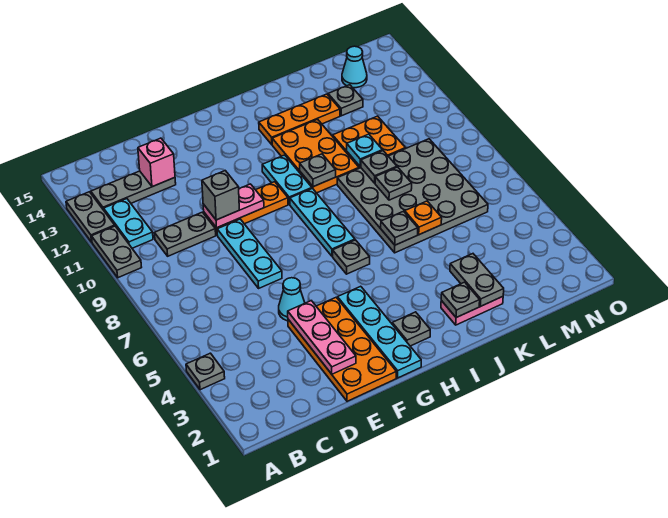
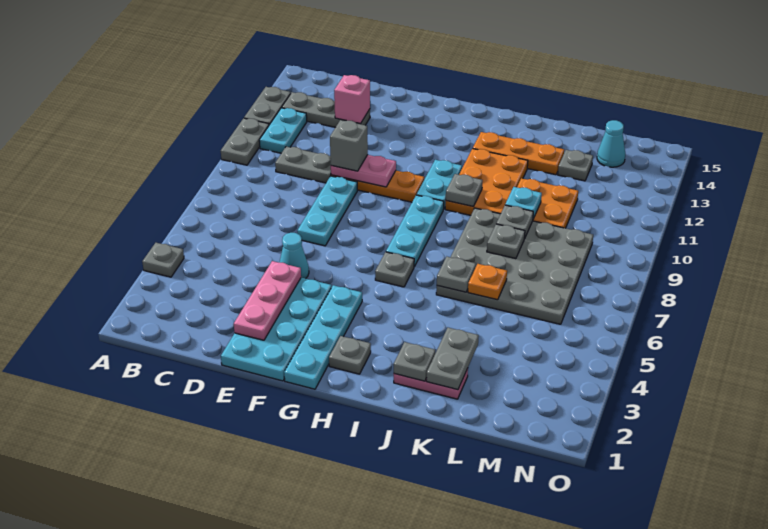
orange plate E1:F4 level 1 -> cyan plate E1:F4 level 1

